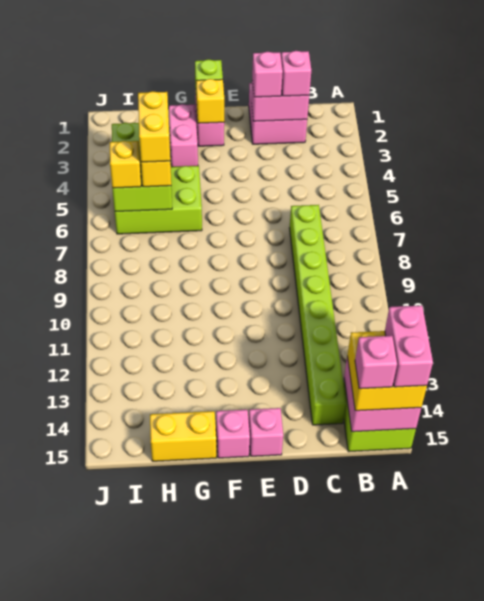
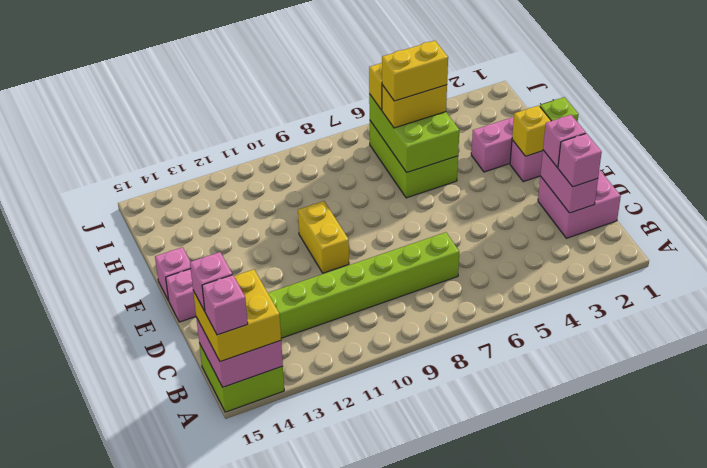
pink brick A14:A15 level 4 -> pink brick A15 level 4
yellow brick G15:H15 level 1 -> yellow brick E10:F10 level 1
lime brick H4:I6 level 2 -> lime brick G5:I6 level 2

